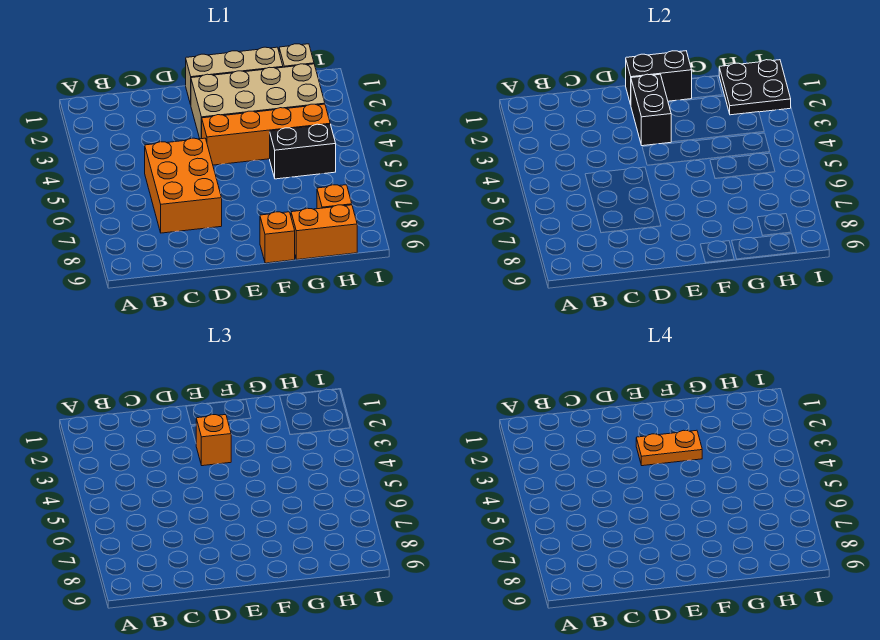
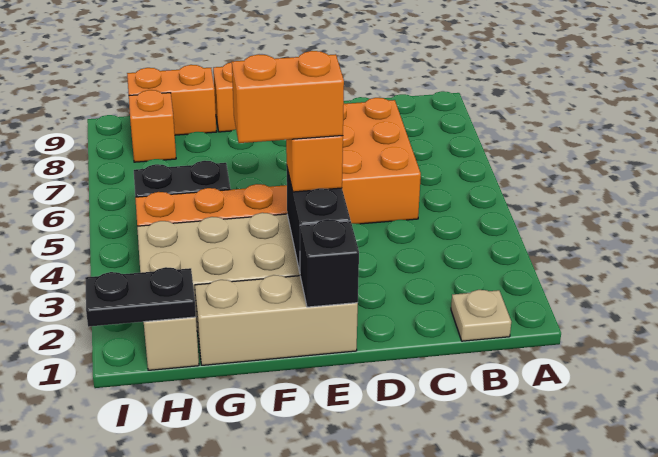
none -> tan plate B1 level 1
black brick E1:F1 level 2 -> black brick E1 level 2
orange plate E3:F3 level 4 -> orange brick E3:F3 level 4
black plate H1:I2 level 2 -> black plate H1:I1 level 2

